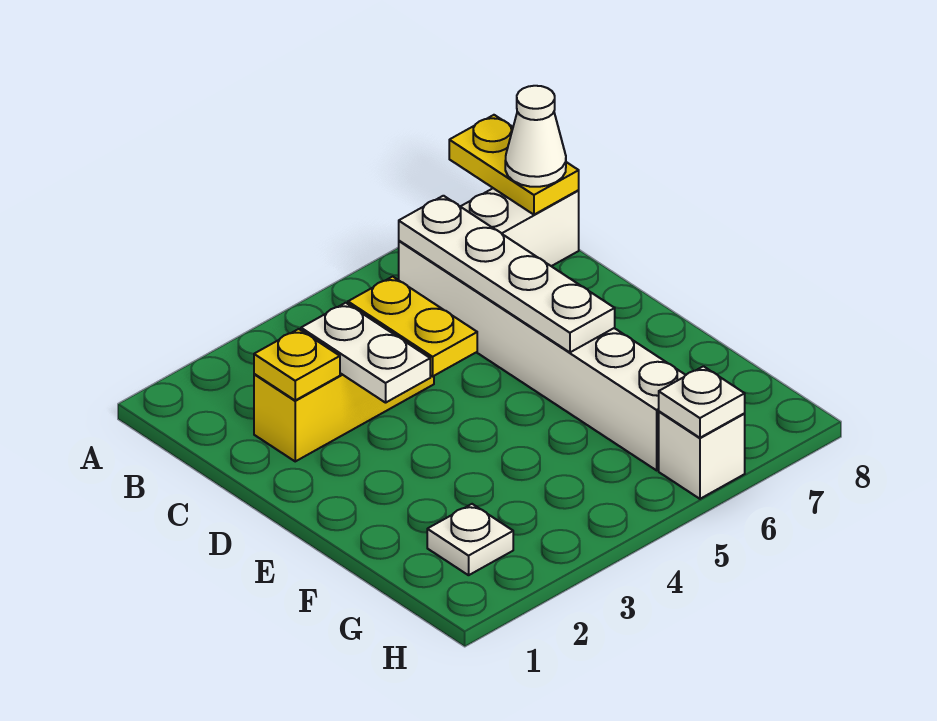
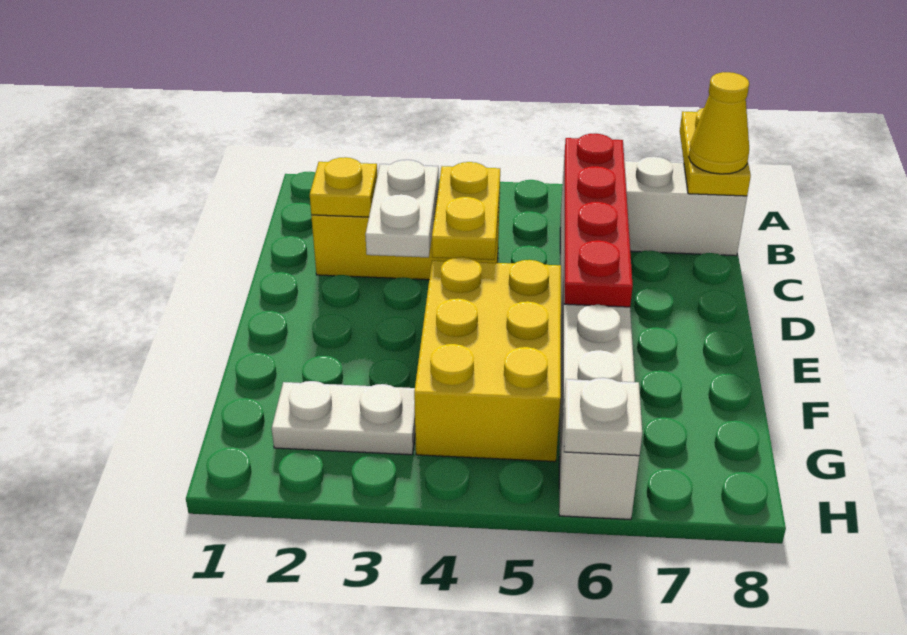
white plate B6:E6 level 2 -> red plate B6:E6 level 2
white cone B8 level 3 -> yellow cone B8 level 3
none -> yellow brick E4:G5 level 1
white plate G2 level 1 -> white plate G2:G3 level 1

